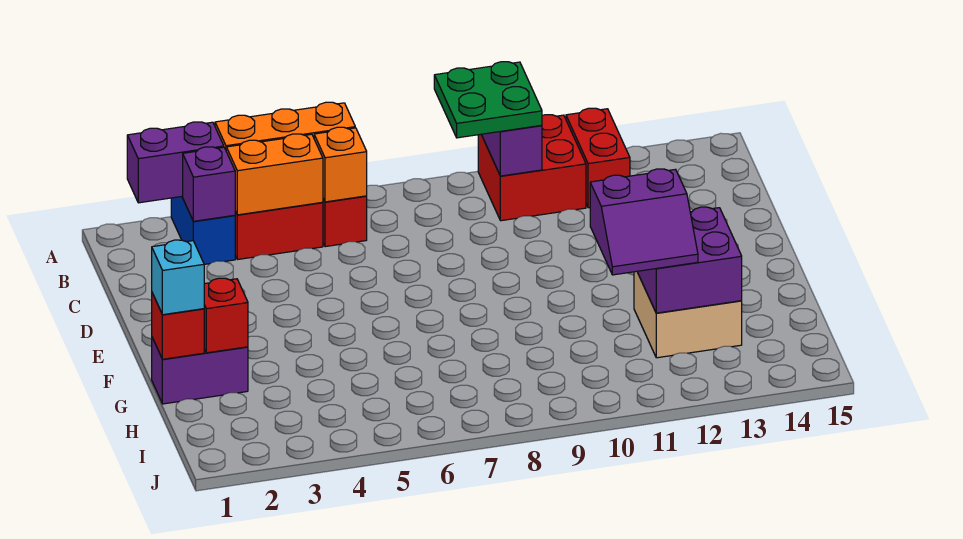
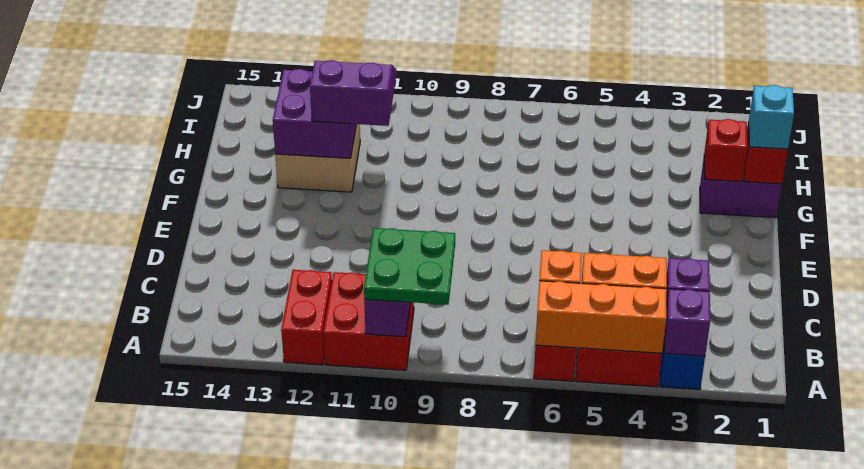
purple brick A2:A3 level 2 -> purple brick A3 level 2

